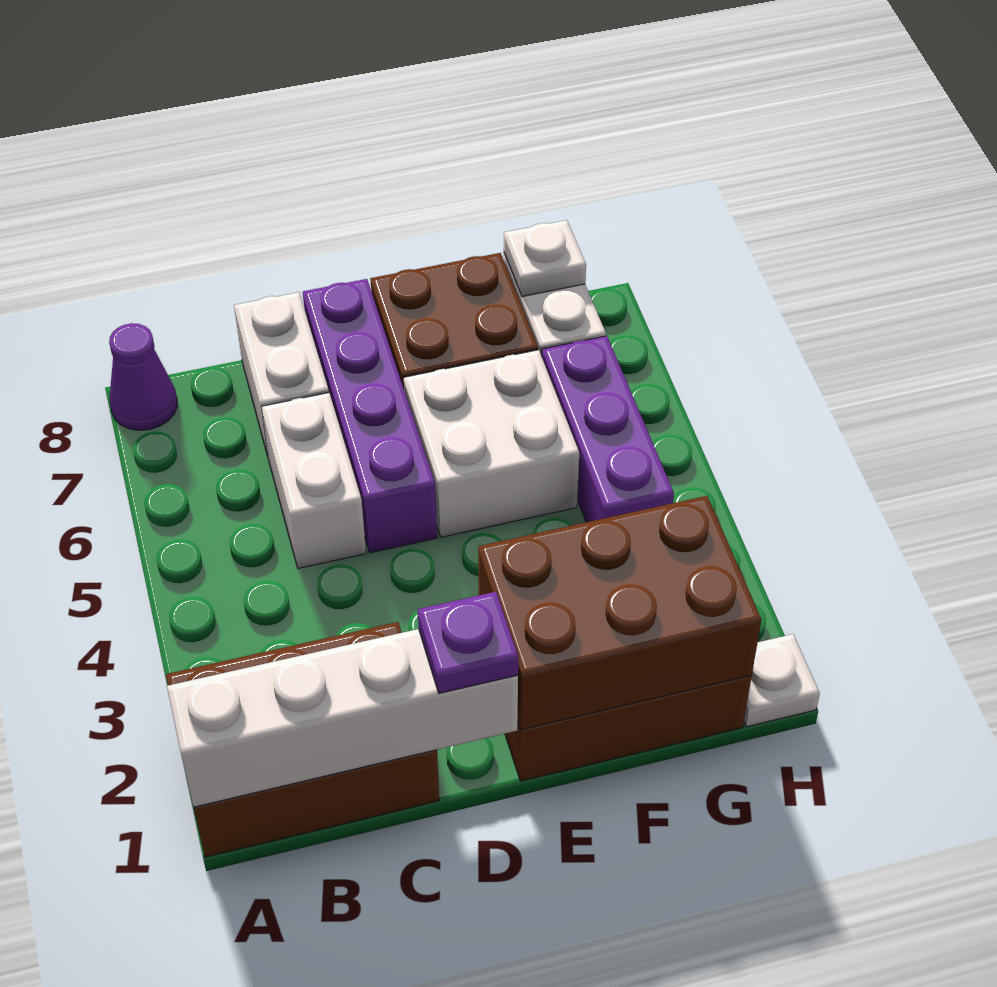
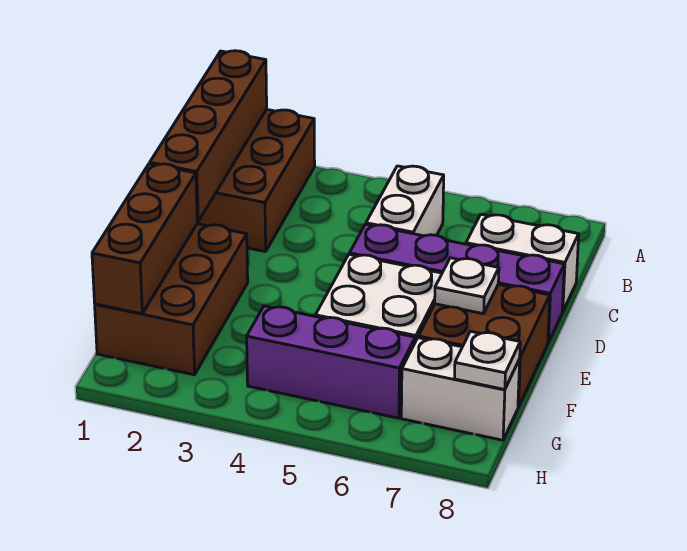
white brick A1:D1 level 2 -> brown brick A1:D1 level 2
purple cone A8 level 1 -> none
white brick C5:C6 level 1 -> white brick B5:C5 level 1
purple plate D1 level 3 -> none
brown brick E1:G2 level 2 -> brown brick E1:G1 level 2
white plate H1 level 1 -> white plate E7 level 2

